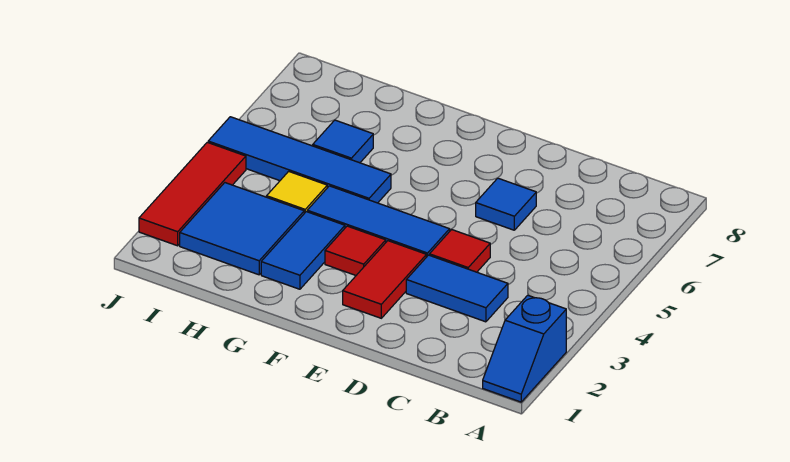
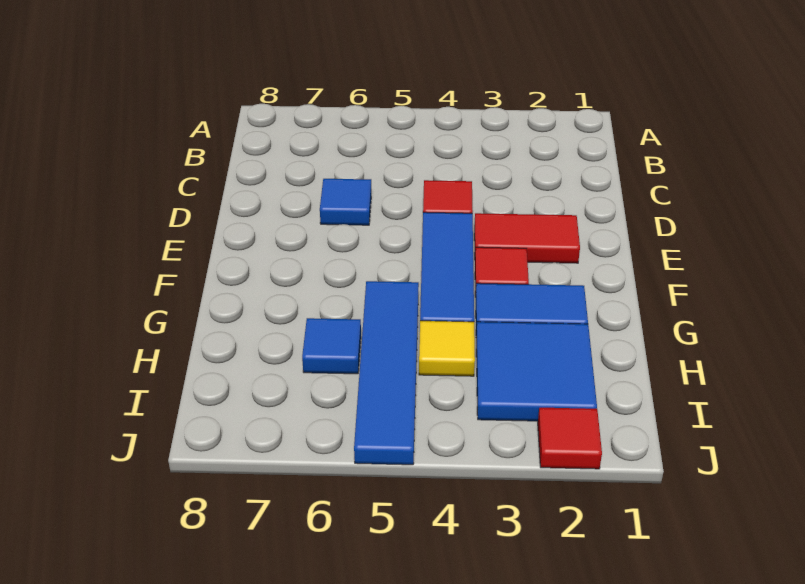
blue slope A1:A2 level 1 top 2 -> none
blue tile C3:D3 level 1 -> none
red tile J2:J4 level 1 -> red tile J2 level 1

